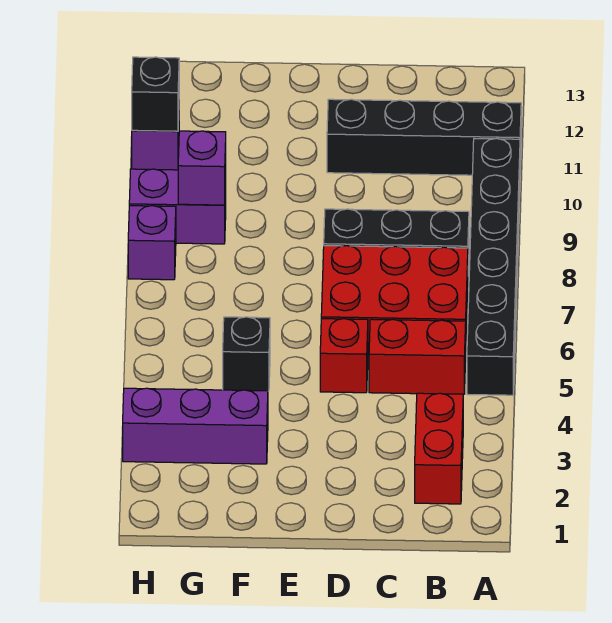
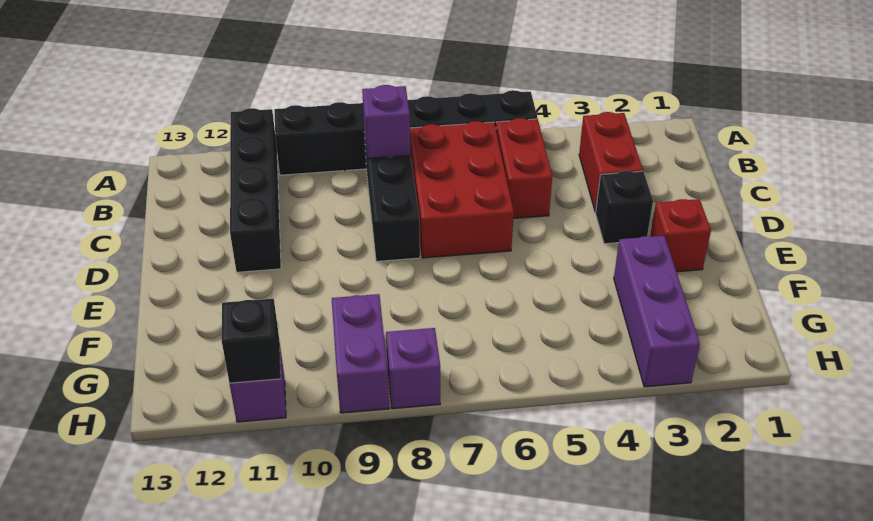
red brick B2:B3 level 1 -> red brick B3:C3 level 1
red brick D5 level 1 -> red brick E2 level 1
black brick F5 level 1 -> black brick D3 level 1
purple brick G9 level 2 -> purple brick B8 level 2

